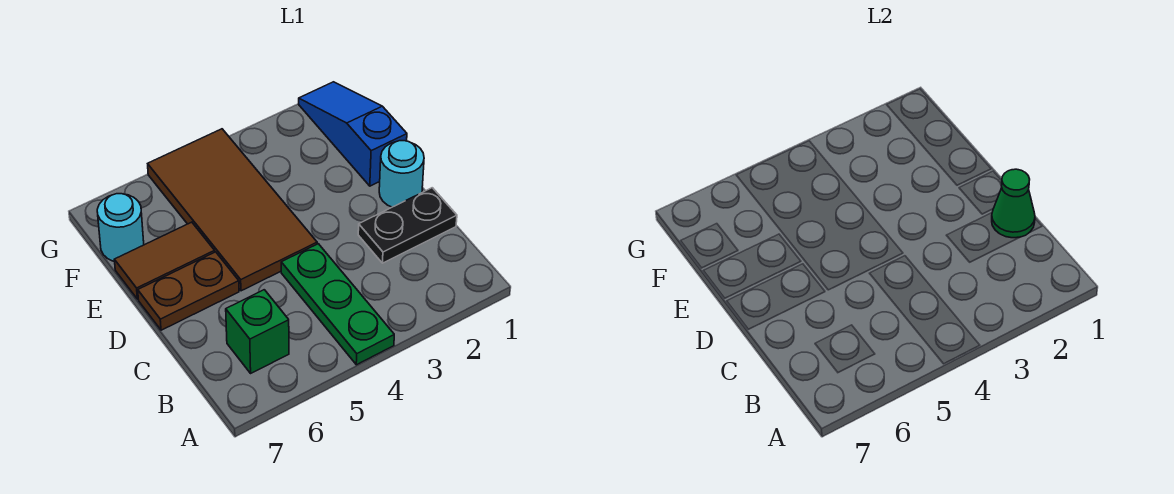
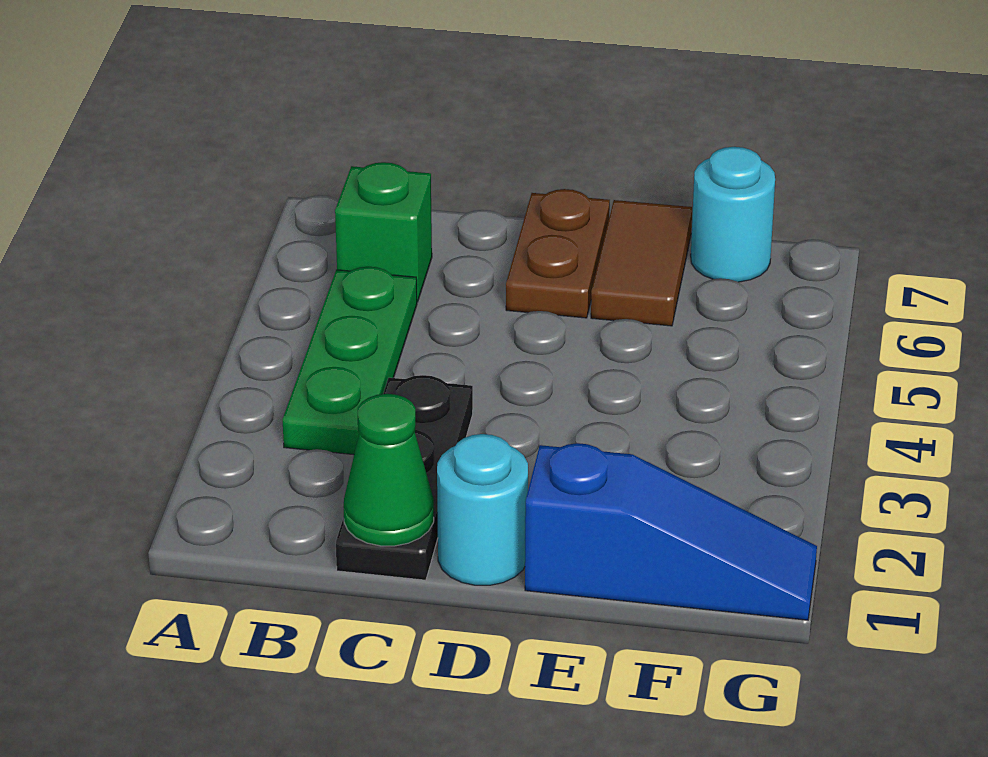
green plate A4:C4 level 1 -> green plate B3:B5 level 1
black plate C1:C2 level 1 -> black plate C1:C3 level 1
brown tile D4:G5 level 1 -> none

